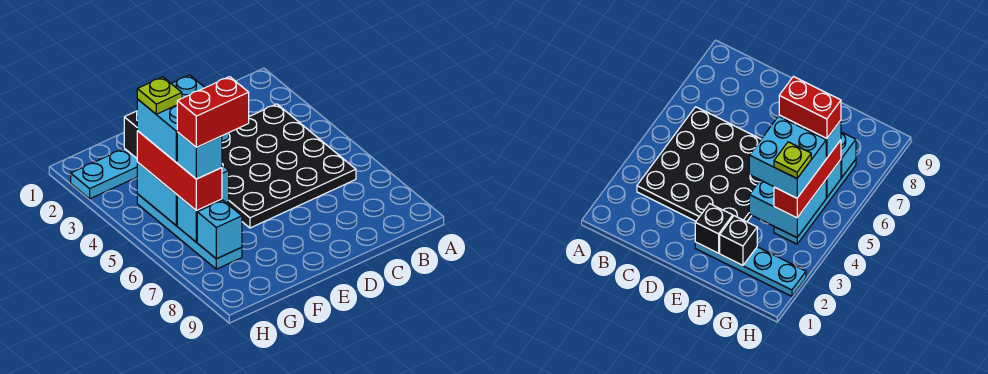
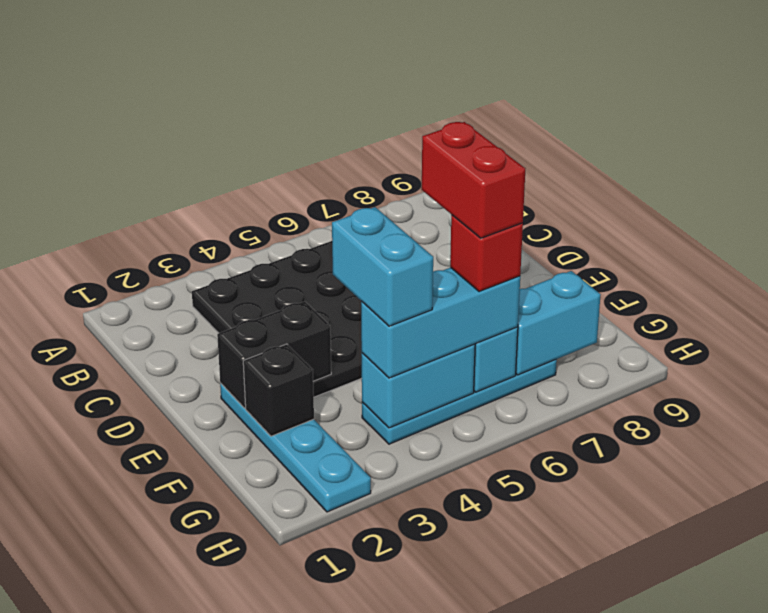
black brick E2 level 2 -> black brick E2:E3 level 2
cyan brick F4:G5 level 2 -> cyan brick G4:G5 level 2
cyan brick F4:G5 level 4 -> cyan brick F4:G4 level 4
red brick G4:G6 level 3 -> cyan brick G4:G6 level 3
lime plate G4 level 5 -> none
cyan brick G6 level 4 -> red brick G6 level 4
cyan brick G7 level 2 -> cyan brick G7:G8 level 2

